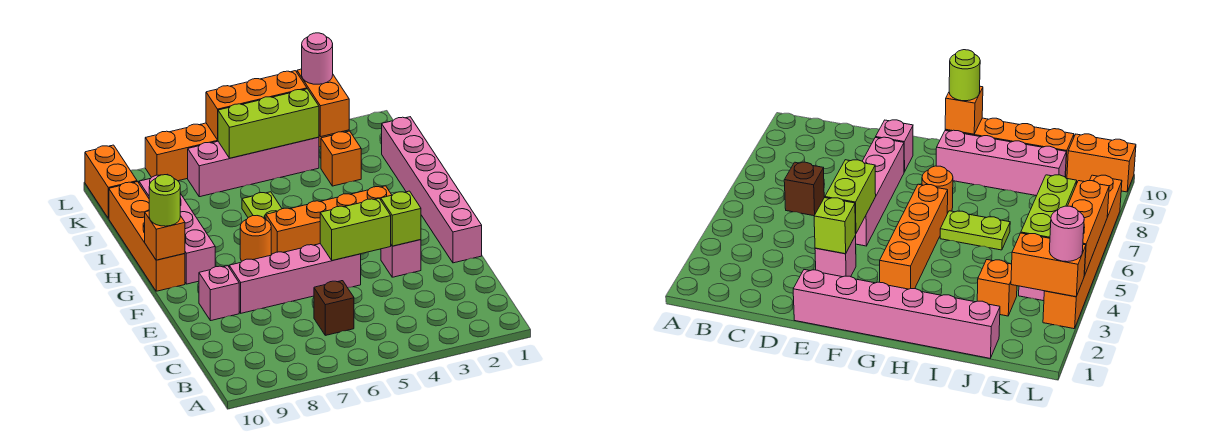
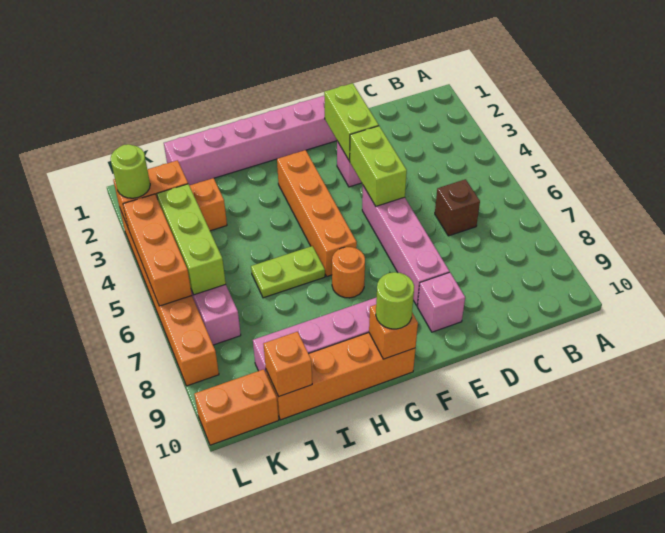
lime brick E3 level 2 -> lime brick E2:E3 level 2
none -> orange brick J10 level 2
pink round brick L3 level 3 -> lime round brick L3 level 3

